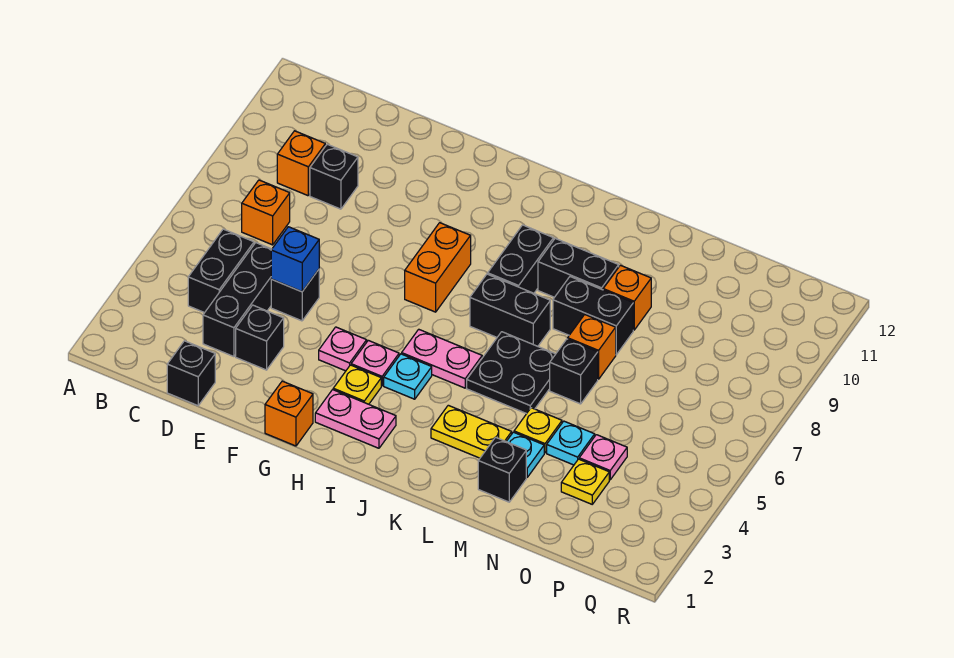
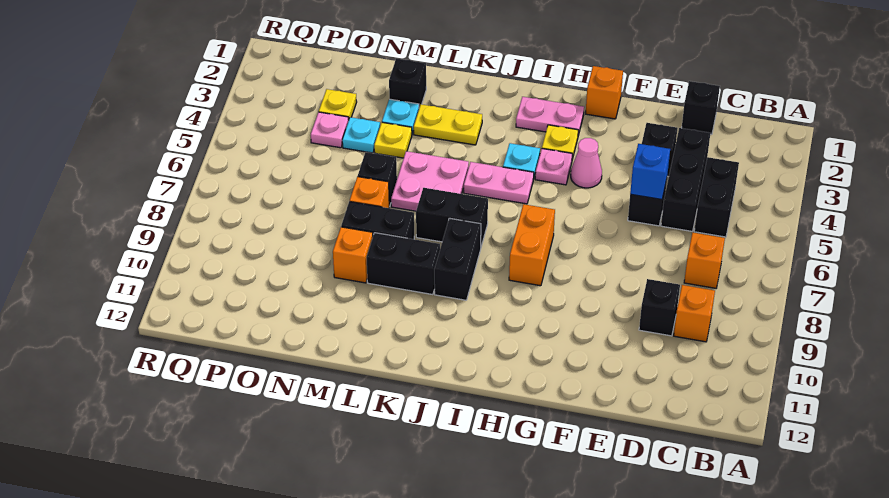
pink plate G4 level 1 -> pink cone G4 level 1
black plate K5:L6 level 1 -> pink plate K5:L6 level 1

